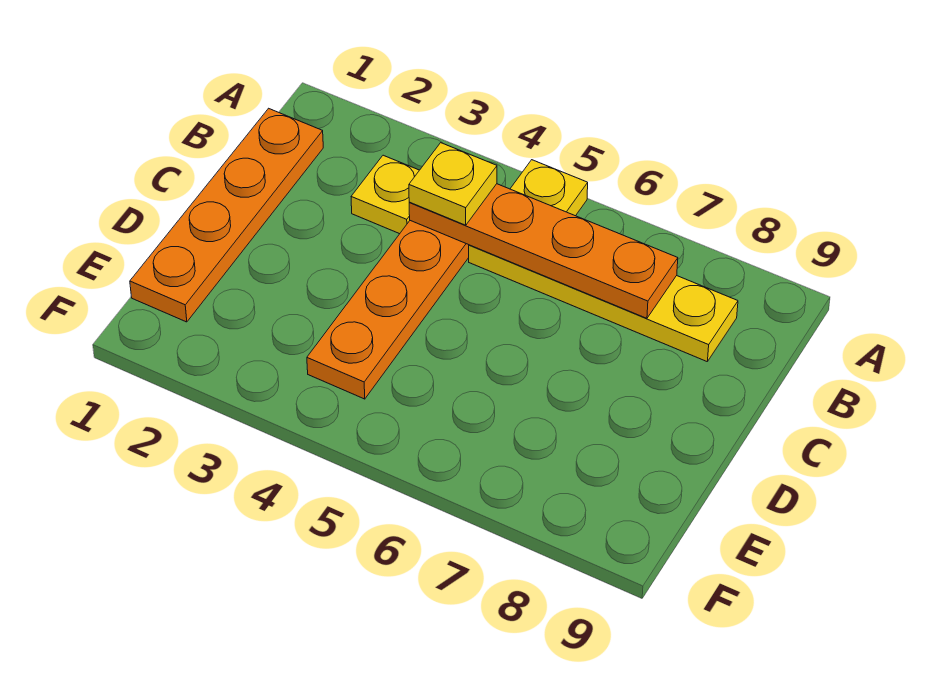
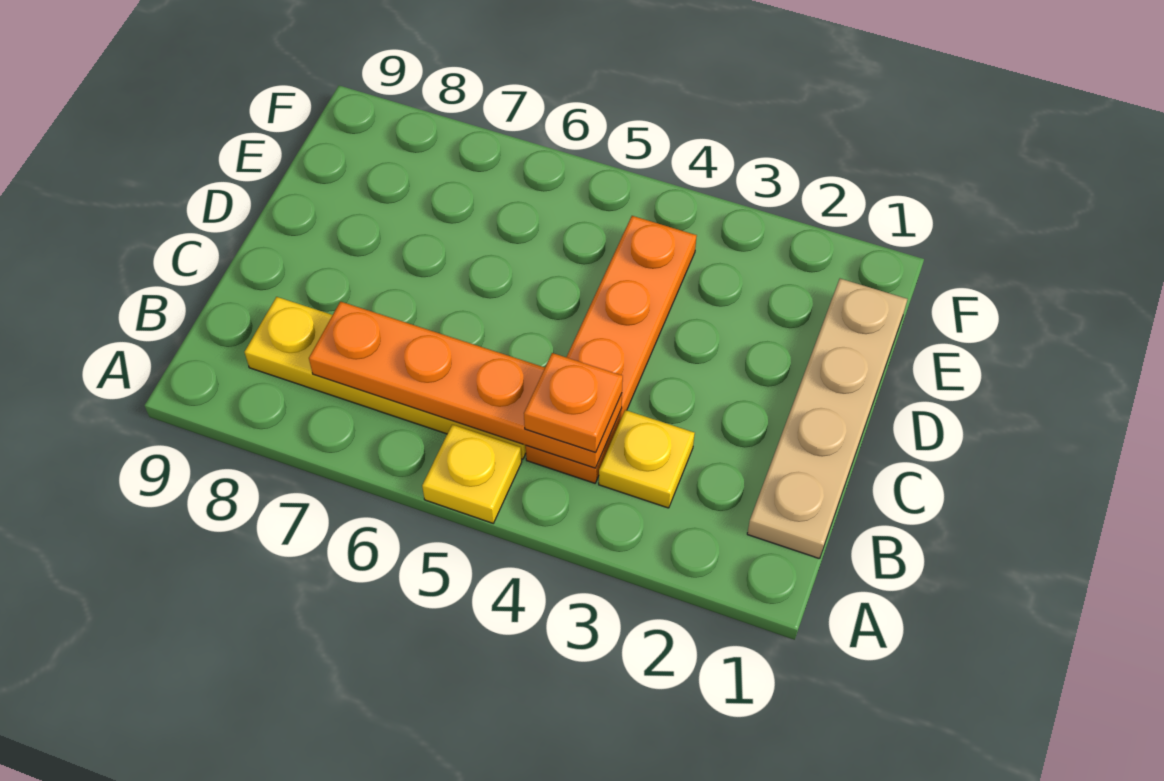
orange plate B1:E1 level 1 -> tan plate B1:E1 level 1
yellow plate B4 level 3 -> orange plate B4 level 3

